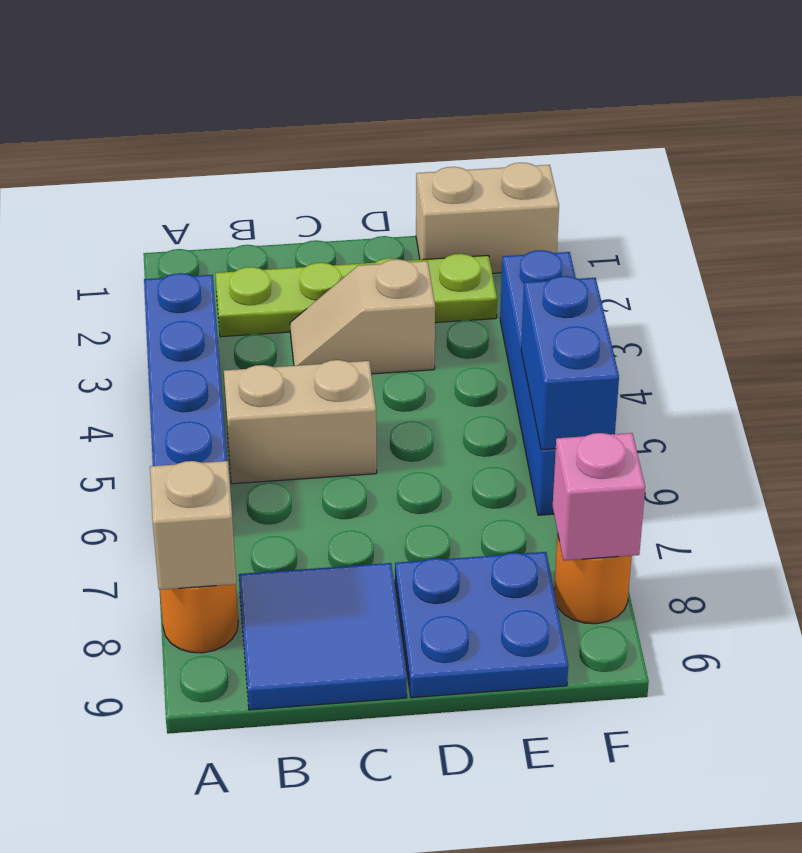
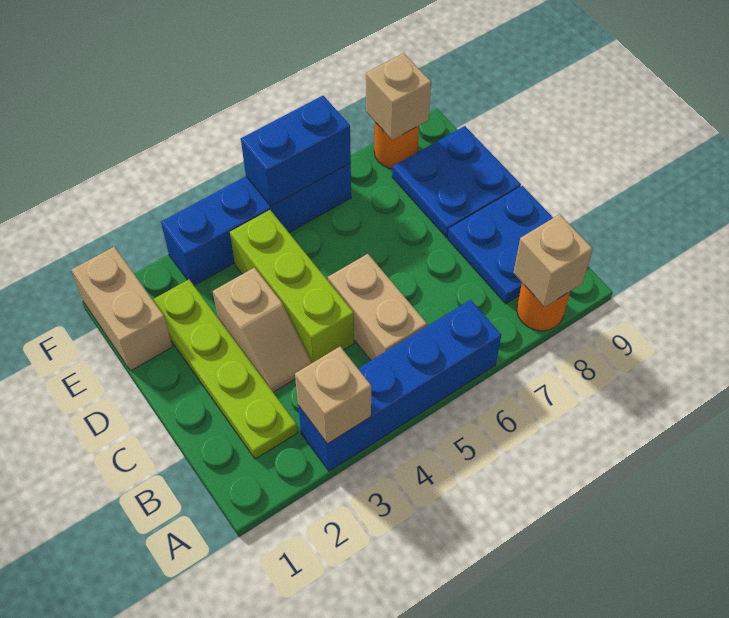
none -> tan brick A3 level 2
blue tile B8:C9 level 1 -> blue plate B8:C9 level 1
none -> lime brick C4:E4 level 1
pink brick F8 level 2 -> tan brick F8 level 2

